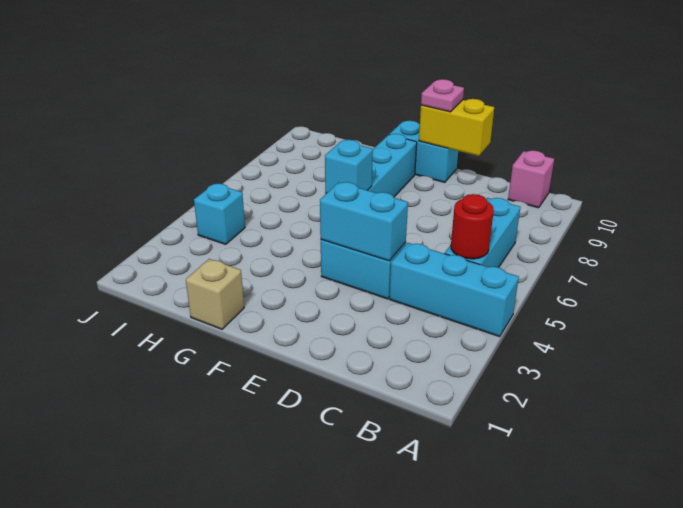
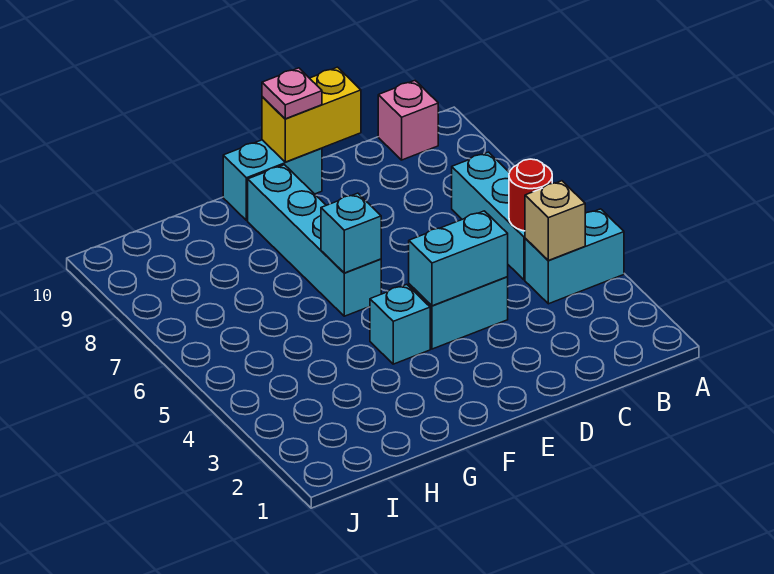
cyan brick A4:C4 level 1 -> cyan brick A4:B4 level 1
tan brick G1 level 1 -> tan brick B4 level 2
cyan brick I4 level 1 -> cyan brick F4 level 1

